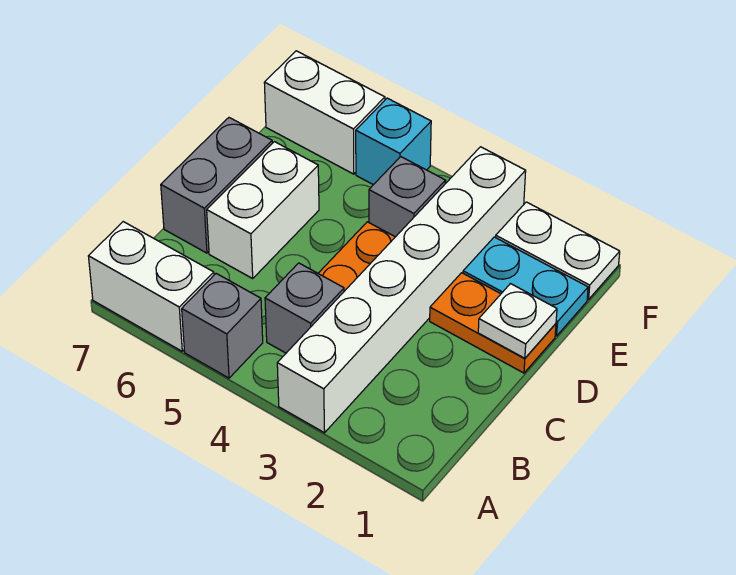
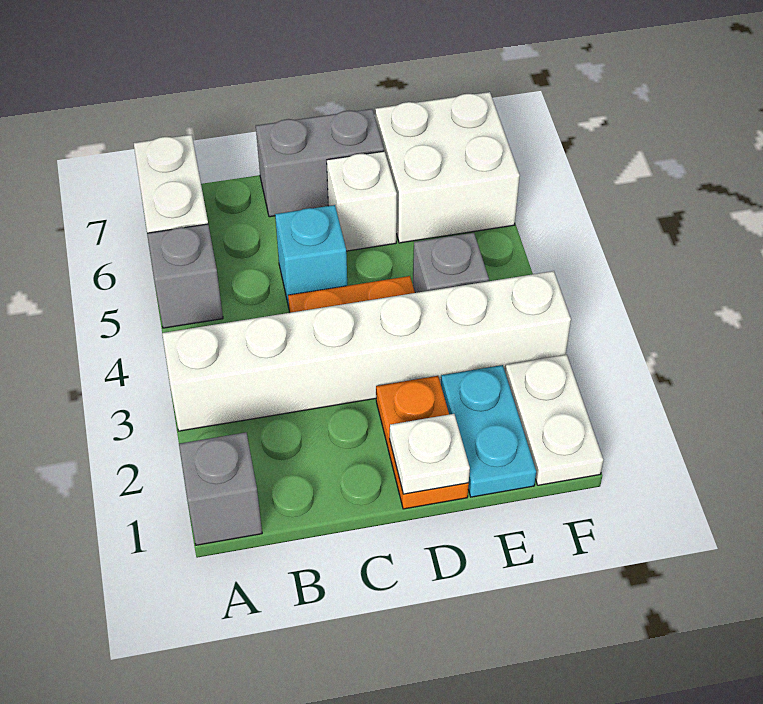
grey brick B4 level 1 -> grey brick A1 level 1
white brick C6:D6 level 1 -> white brick D6 level 1
cyan brick F5 level 1 -> cyan brick C5 level 1
white brick F6:F7 level 1 -> white brick E6:F7 level 1

